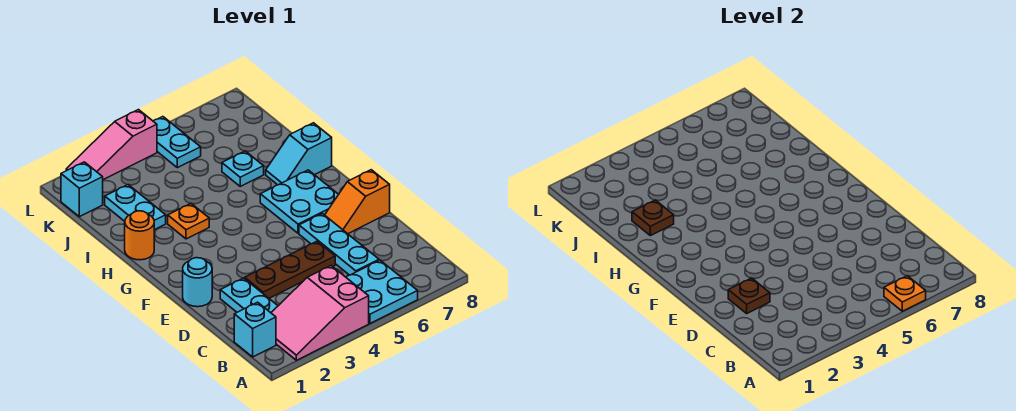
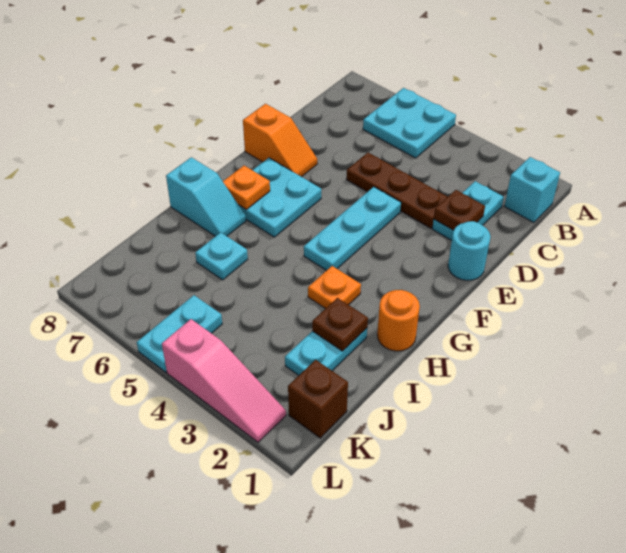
pink slope A2:B4 level 1 top 4 -> none
orange plate A6 level 2 -> orange plate G7 level 2
cyan plate C6:E6 level 1 -> cyan plate E4:G4 level 1
cyan brick K1 level 1 -> brown brick K1 level 1

